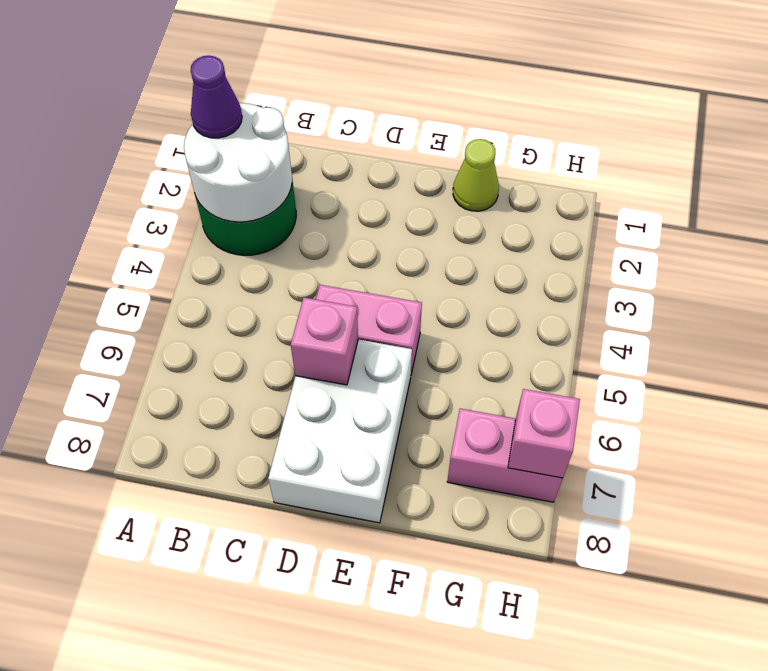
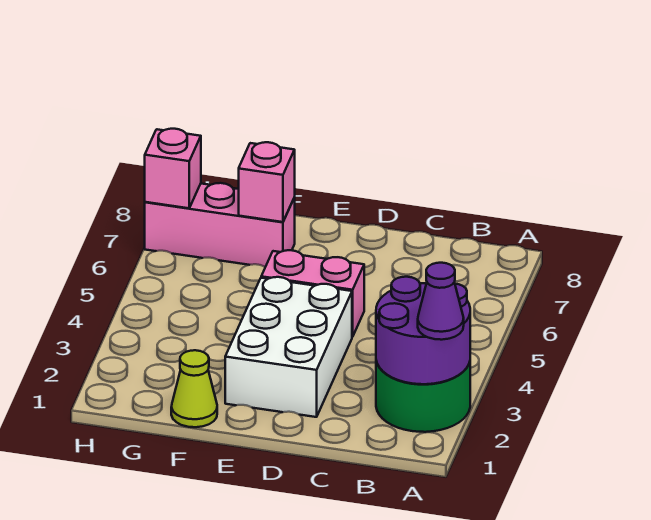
white round brick A2:B3 level 2 -> purple round brick A2:B3 level 2
white brick D6:E8 level 1 -> white brick D2:E4 level 1
pink brick D6 level 2 -> pink brick F7 level 2
pink brick G7:H7 level 1 -> pink brick F7:H7 level 1

